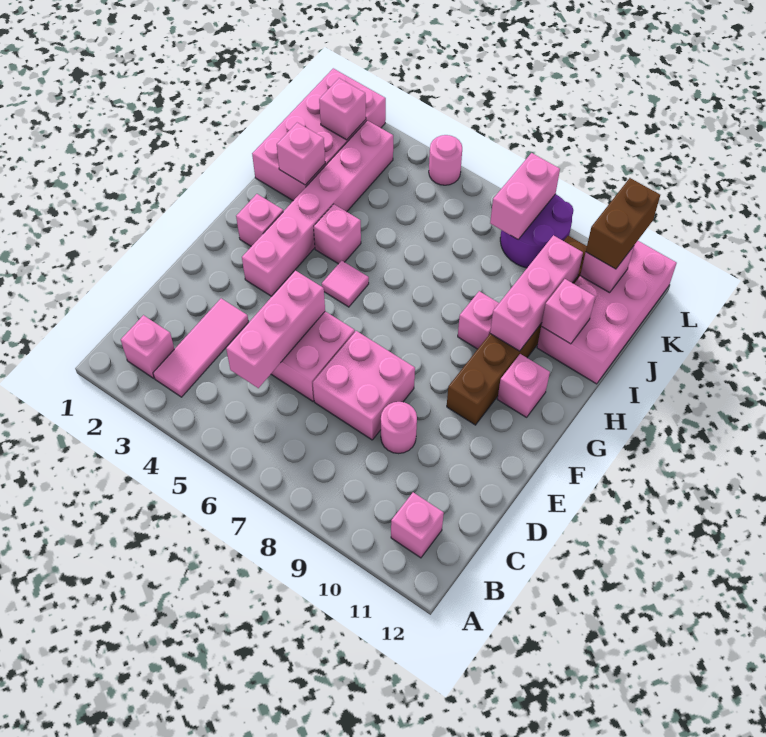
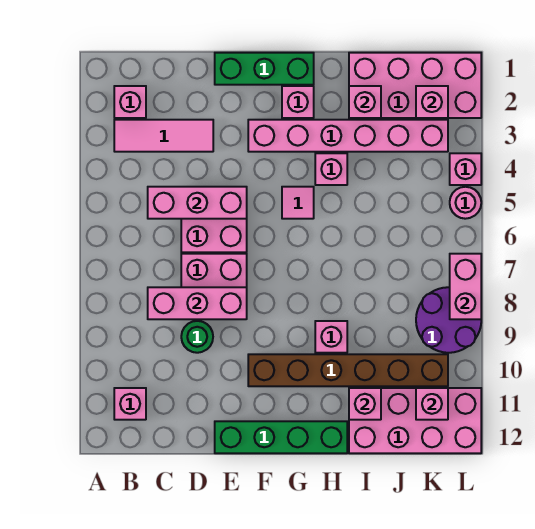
pink round brick D9 level 1 -> green round brick D9 level 1
none -> green brick E1:G1 level 1
none -> green brick E12:H12 level 1
pink brick G11 level 1 -> pink brick L4 level 1
pink brick H10:J10 level 2 -> pink brick C8:E8 level 2
pink brick K8:L8 level 2 -> pink brick L7:L8 level 2
brown brick K11:L11 level 3 -> none

